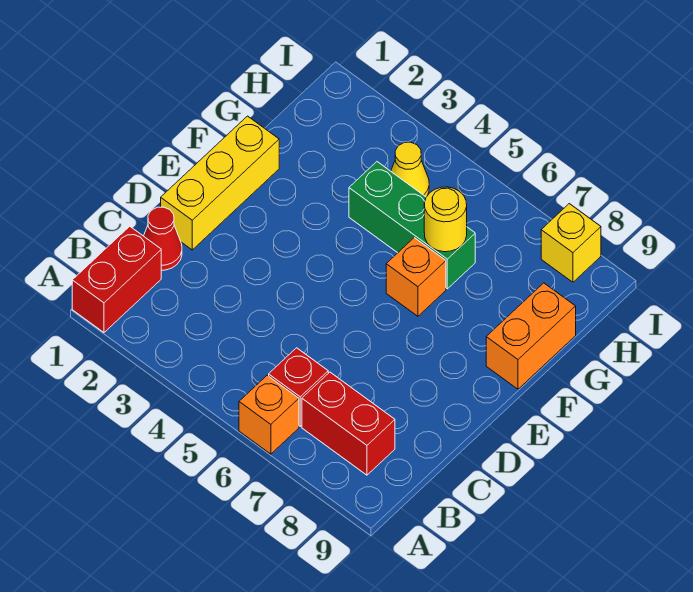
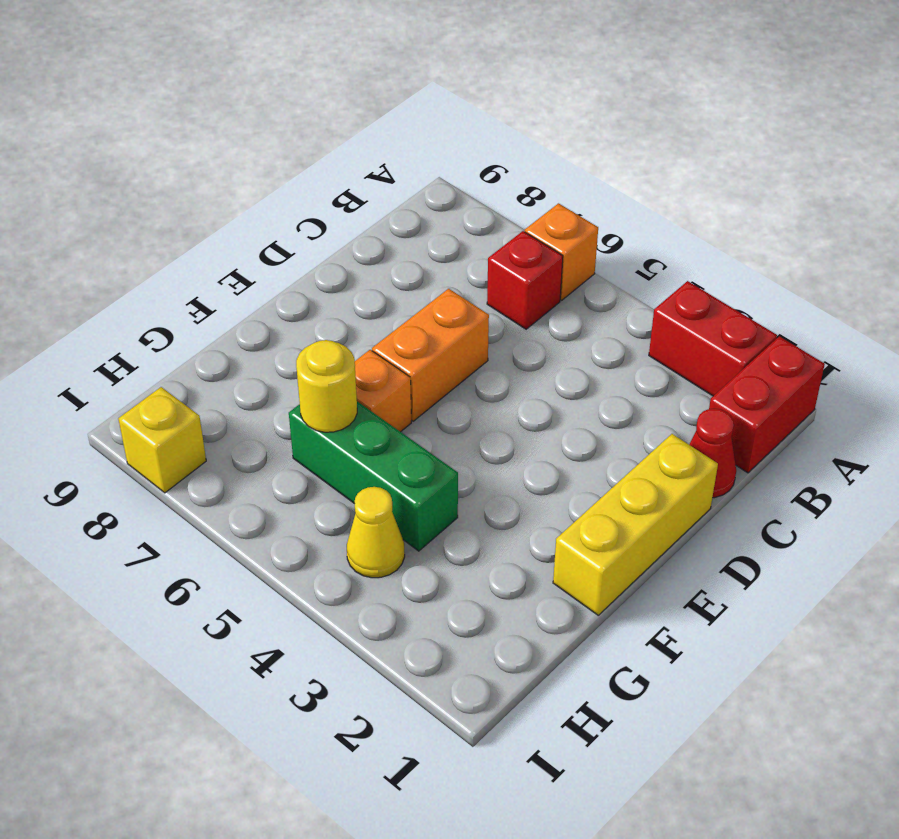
red brick B7:B8 level 1 -> red brick A2:A3 level 1
orange brick F9:G9 level 1 -> orange brick D6:E6 level 1

